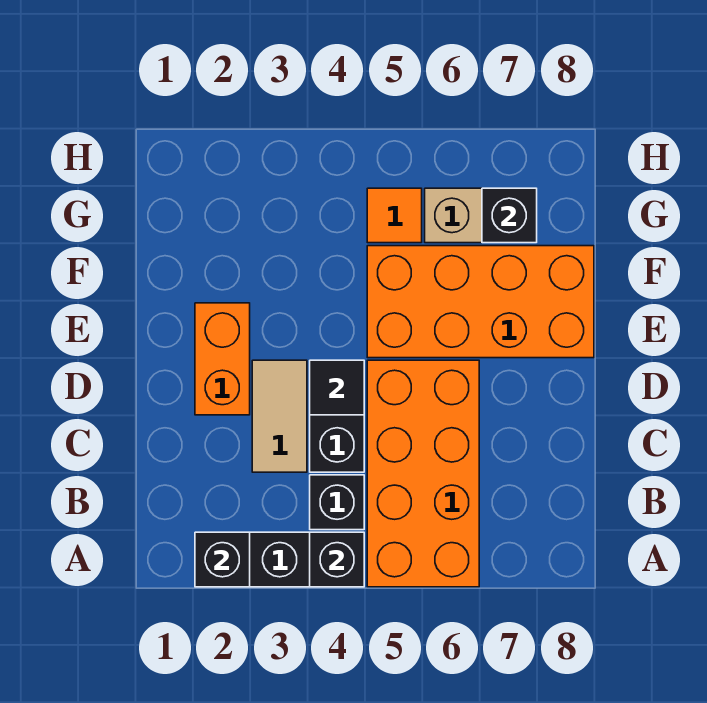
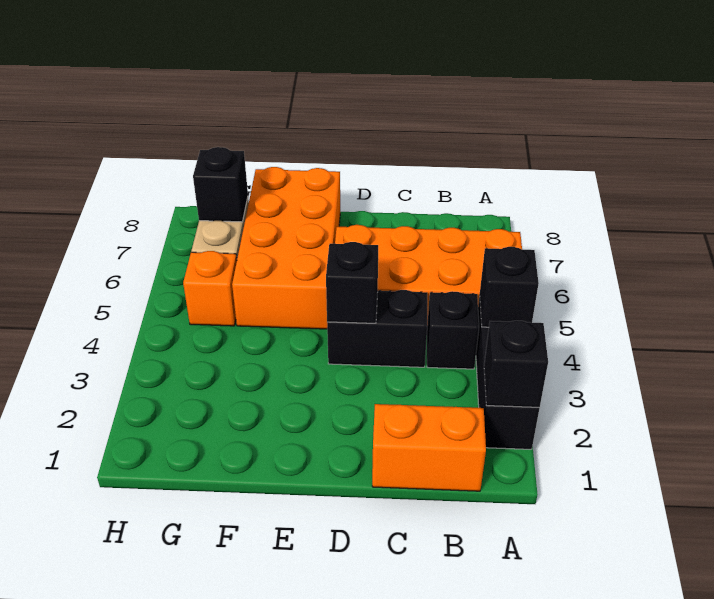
tan tile C3:D3 level 1 -> none
orange brick D2:E2 level 1 -> orange brick B1:C1 level 1
black tile D4 level 2 -> black brick D4 level 2
orange tile G5 level 1 -> orange brick G5 level 1

